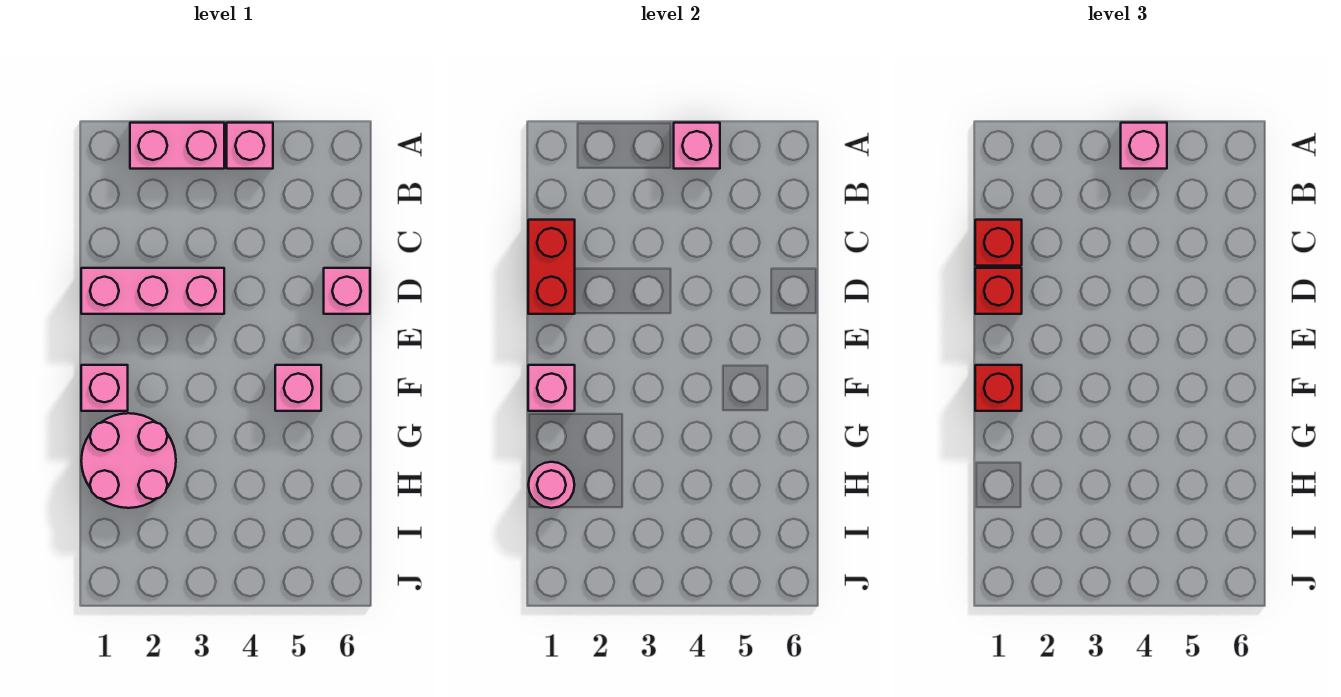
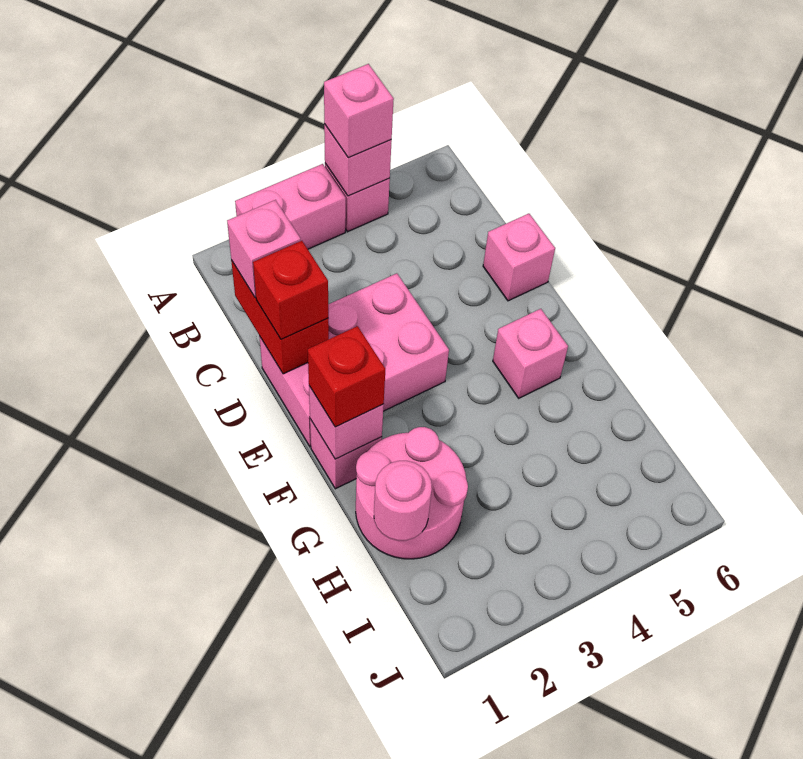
red brick C1 level 3 -> pink brick C1 level 3
pink brick D1:D3 level 1 -> pink brick D1:E3 level 1

